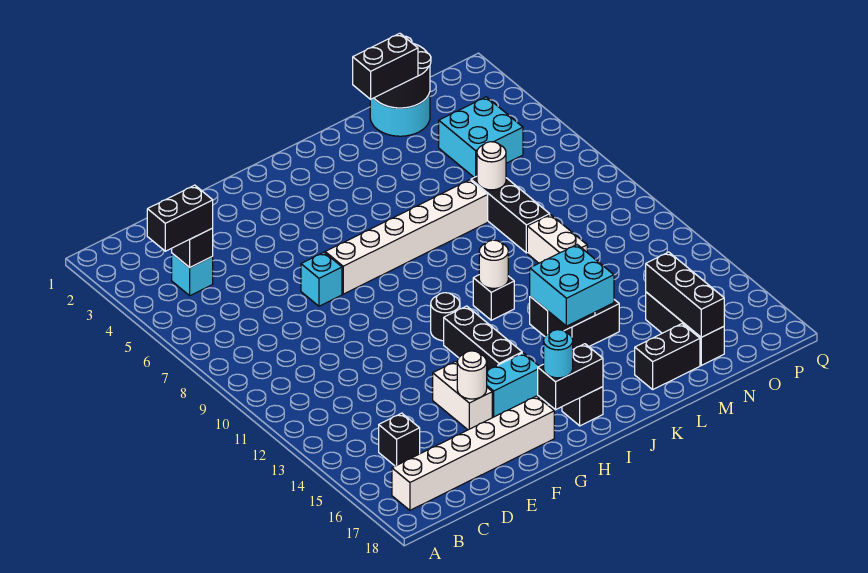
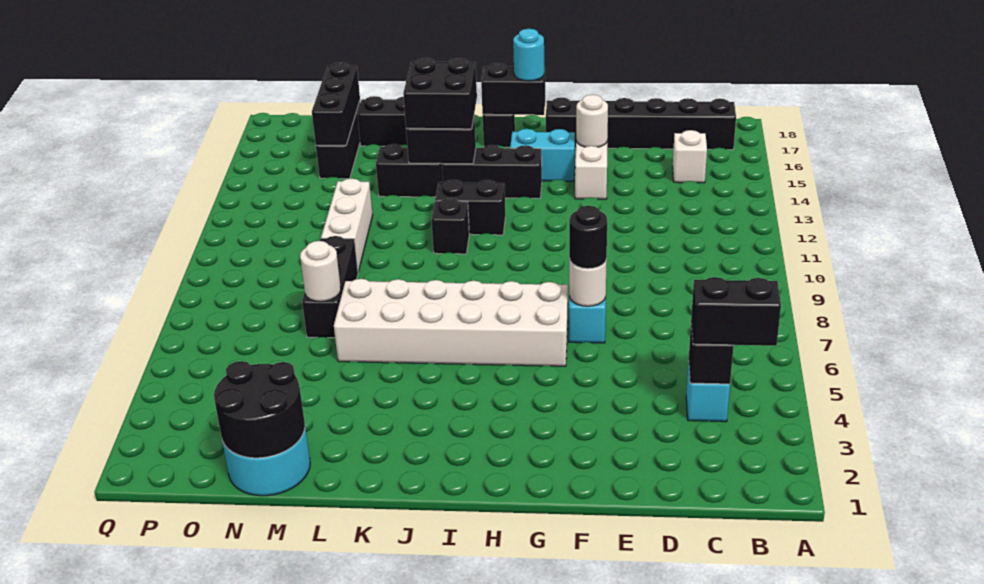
white brick B17:G17 level 1 -> black brick B17:G17 level 1
black brick C15 level 1 -> white brick C15 level 1
white brick G7:L7 level 1 -> white brick G6:L7 level 1
black round brick H11 level 1 -> black round brick F7 level 3
black brick H12:H14 level 1 -> black brick H14:J14 level 1
white round brick J11 level 2 -> white round brick F7 level 2
cyan brick J14:K15 level 3 -> black brick J14:K15 level 3
black brick L2:M2 level 3 -> black brick I12:J12 level 1
white brick M10:M11 level 1 -> white brick M10:M12 level 1
cyan brick N4:O5 level 1 -> none

